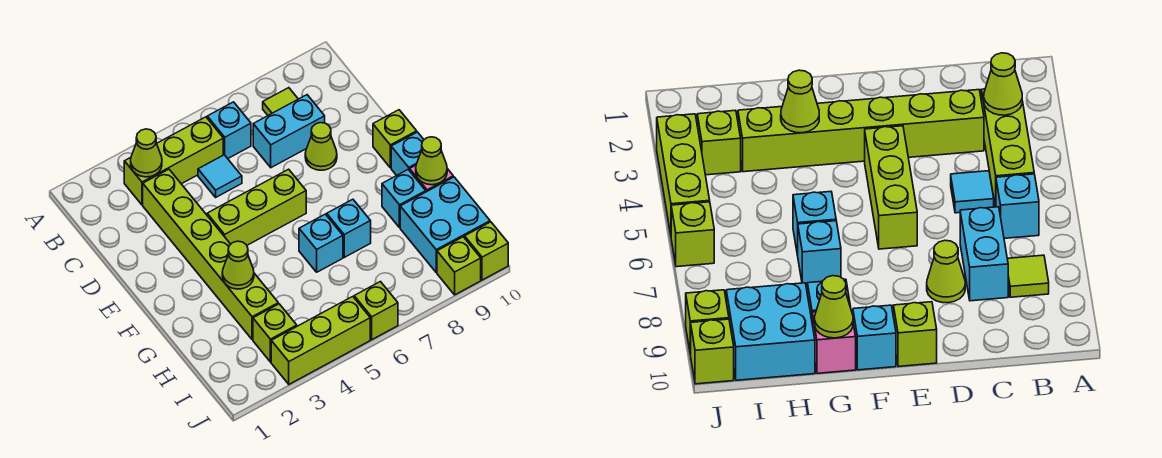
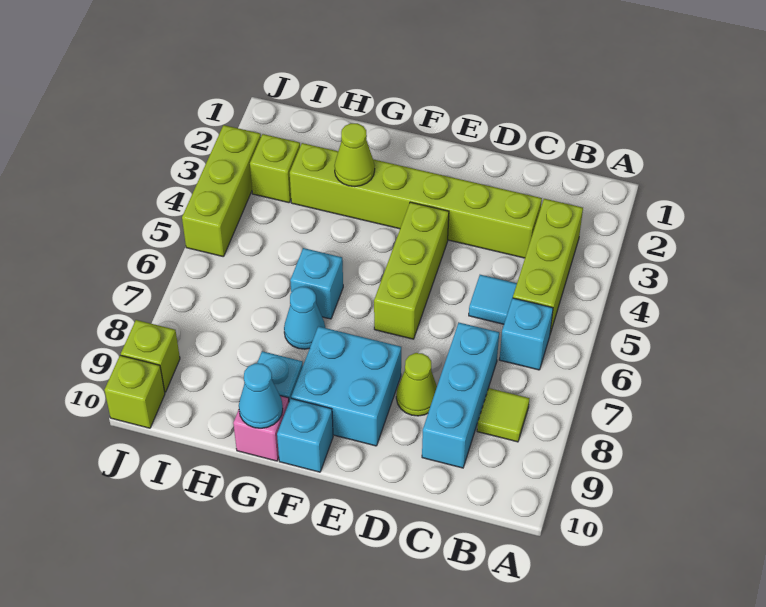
lime cone B3 level 2 -> none
cyan brick C7:C8 level 1 -> cyan brick C7:C9 level 1
lime brick E10 level 1 -> none
cyan brick G7 level 1 -> cyan cone G7 level 1
lime cone G10 level 2 -> cyan cone G10 level 2
cyan brick H9:I10 level 1 -> cyan brick E8:F9 level 1
lime brick J6 level 1 -> none

